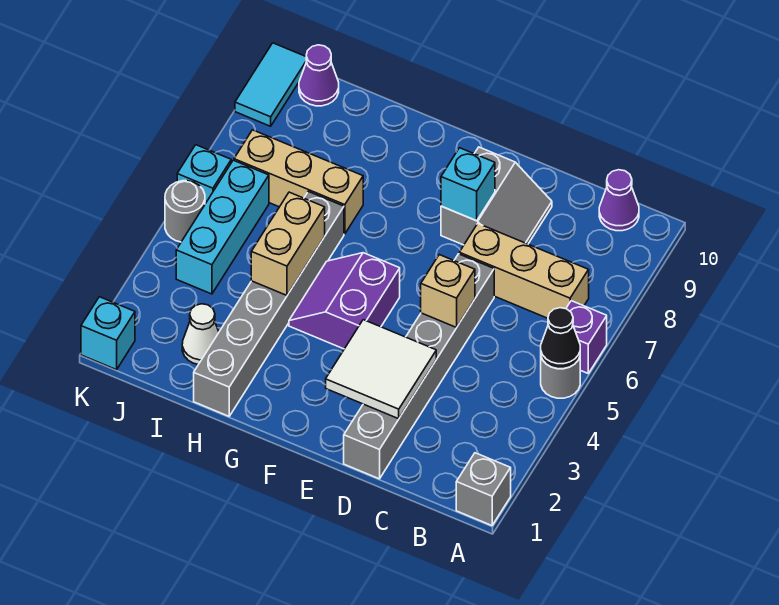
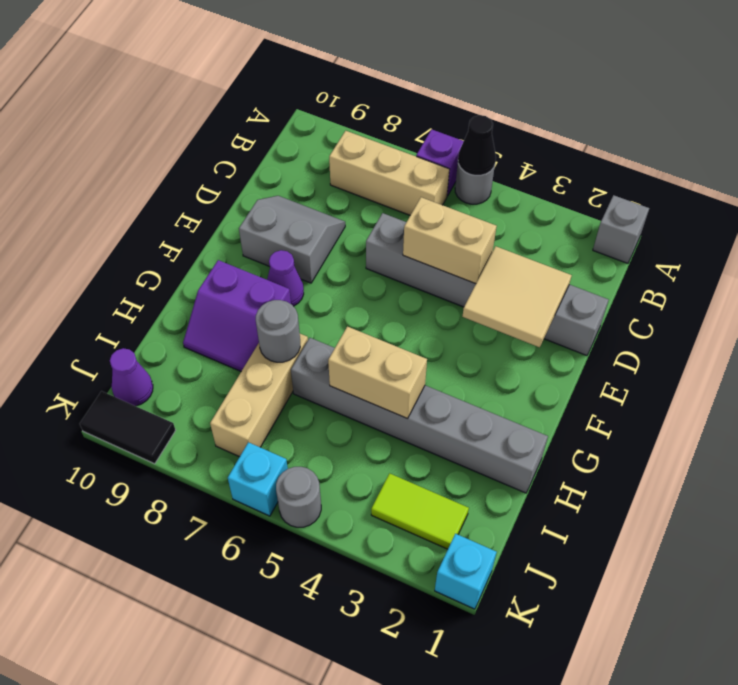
tan brick B7:D7 level 1 -> tan brick B6:B8 level 1
purple cone B10 level 1 -> purple cone F8 level 1
white tile D2:E3 level 2 -> tan tile D2:E3 level 2
tan brick D5 level 2 -> tan brick D4:D5 level 2
cyan brick E8 level 2 -> none
purple slope F4:G5 level 1 top F -> purple slope G8:H9 level 1 top G
none -> grey round brick H7 level 2
white cone I2 level 1 -> none
none -> lime tile J2:J3 level 1
cyan brick J4:J6 level 1 -> none
cyan tile K9:K10 level 1 -> black tile K9:K10 level 1

